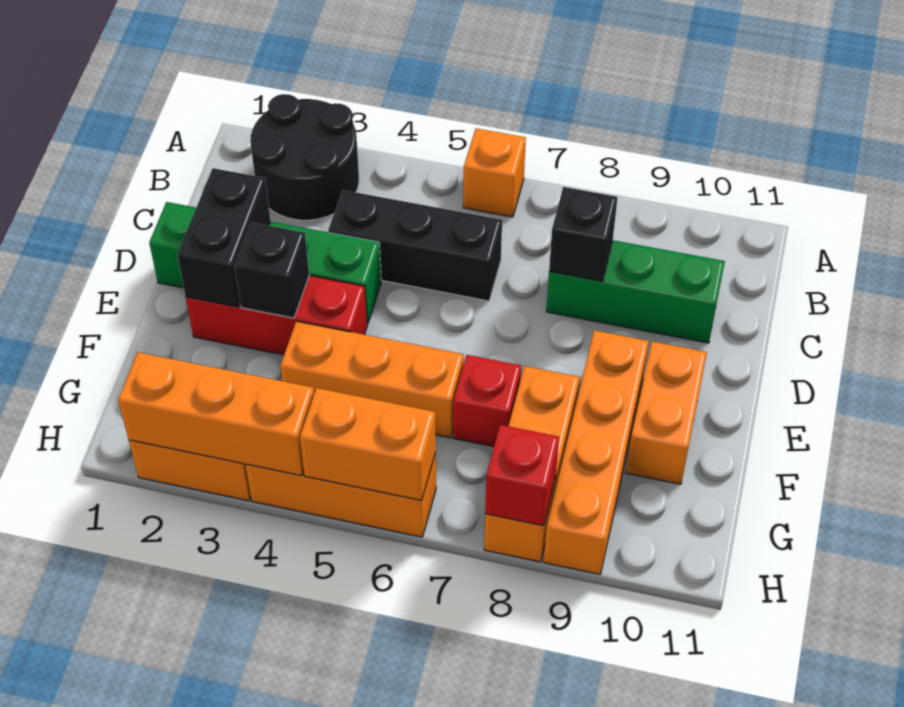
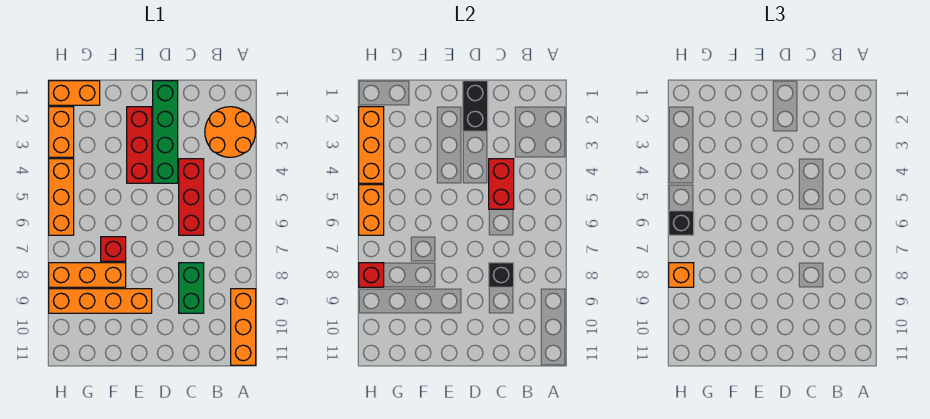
black round brick A2:B3 level 1 -> orange round brick A2:B3 level 1
orange brick A6 level 1 -> orange brick H8 level 3
black brick C4:C6 level 1 -> red brick C4:C6 level 1
none -> red brick C4:C5 level 2
green brick C8:C10 level 1 -> green brick C8:C9 level 1
black brick D2:E2 level 2 -> black brick D1:D2 level 2
black brick E3 level 2 -> black brick H6 level 3
orange brick E10:F10 level 1 -> orange brick G1:H1 level 1
orange brick F4:F6 level 1 -> orange brick A9:A11 level 1

